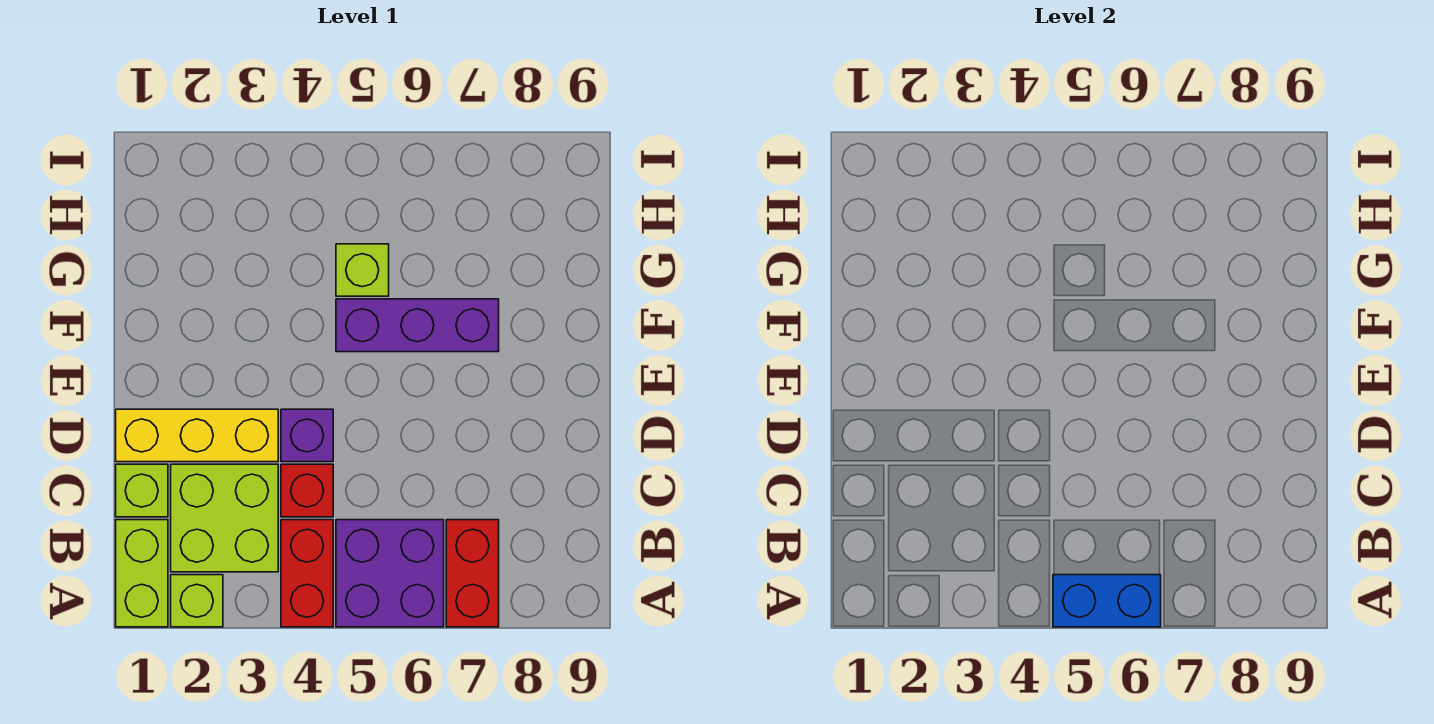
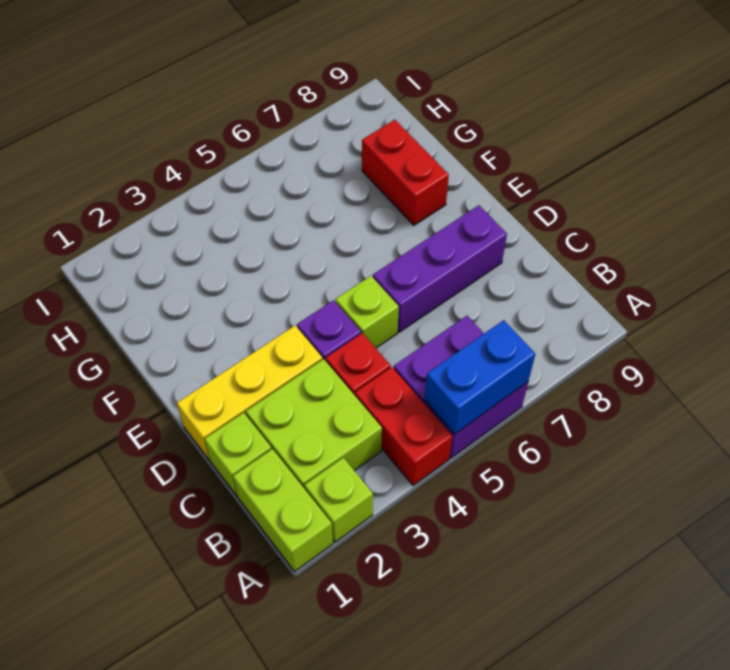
red brick A7:B7 level 1 -> red brick F8:G8 level 1
purple brick F5:F7 level 1 -> purple brick D6:D8 level 1
lime brick G5 level 1 -> lime brick D5 level 1

